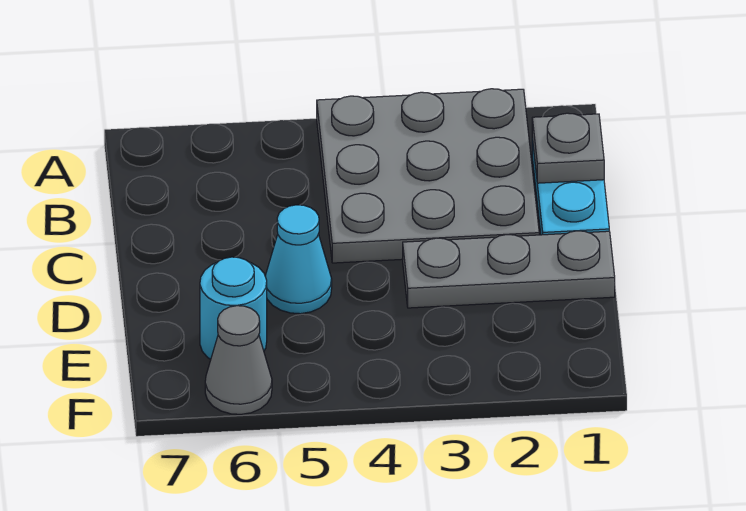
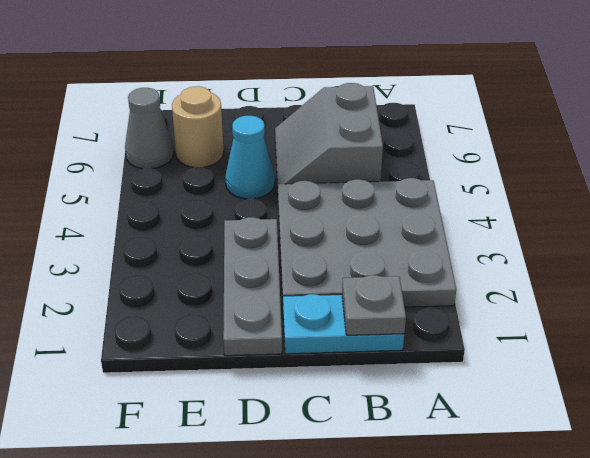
none -> grey slope B5:C6 level 1 top B
cyan round brick E6 level 1 -> tan round brick E6 level 1

